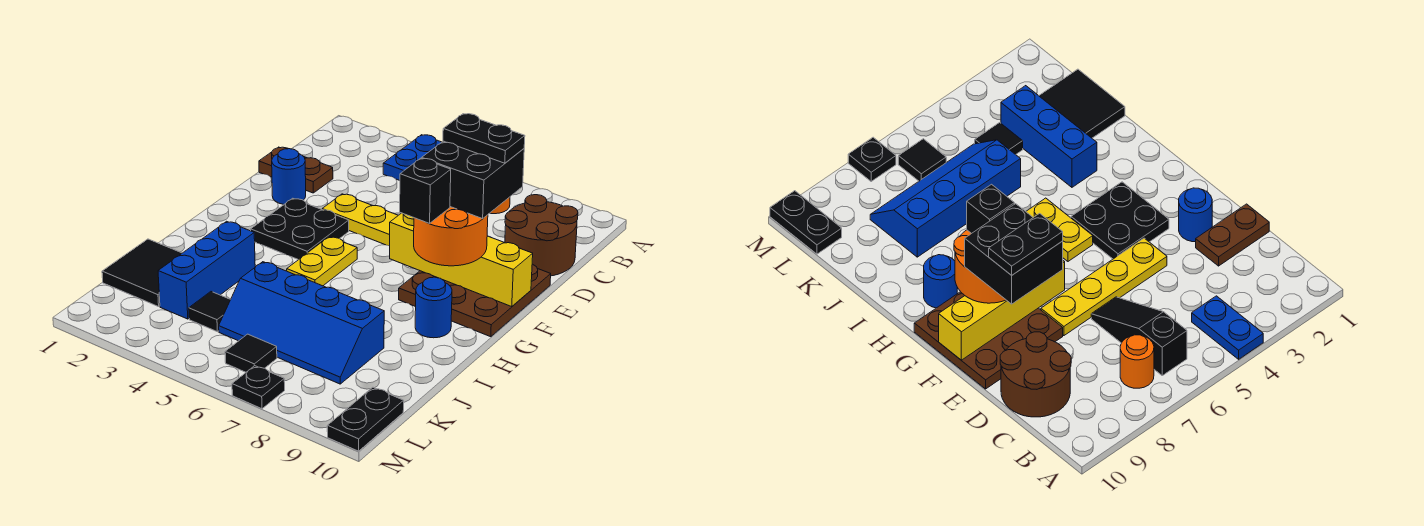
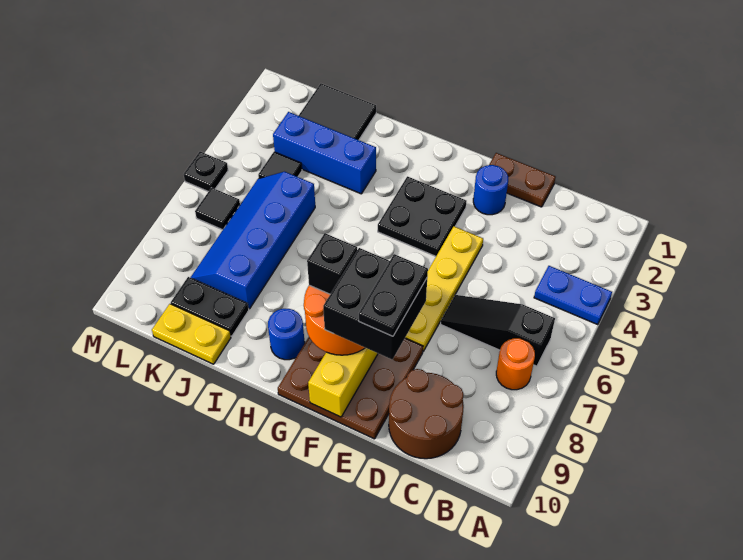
brown plate D1:D2 level 1 -> brown plate D1:E1 level 1
yellow plate G5:H5 level 1 -> yellow plate J10:K10 level 1
black plate L10:M10 level 1 -> black plate J9:K9 level 1
black plate M7 level 1 -> black plate M5 level 1

